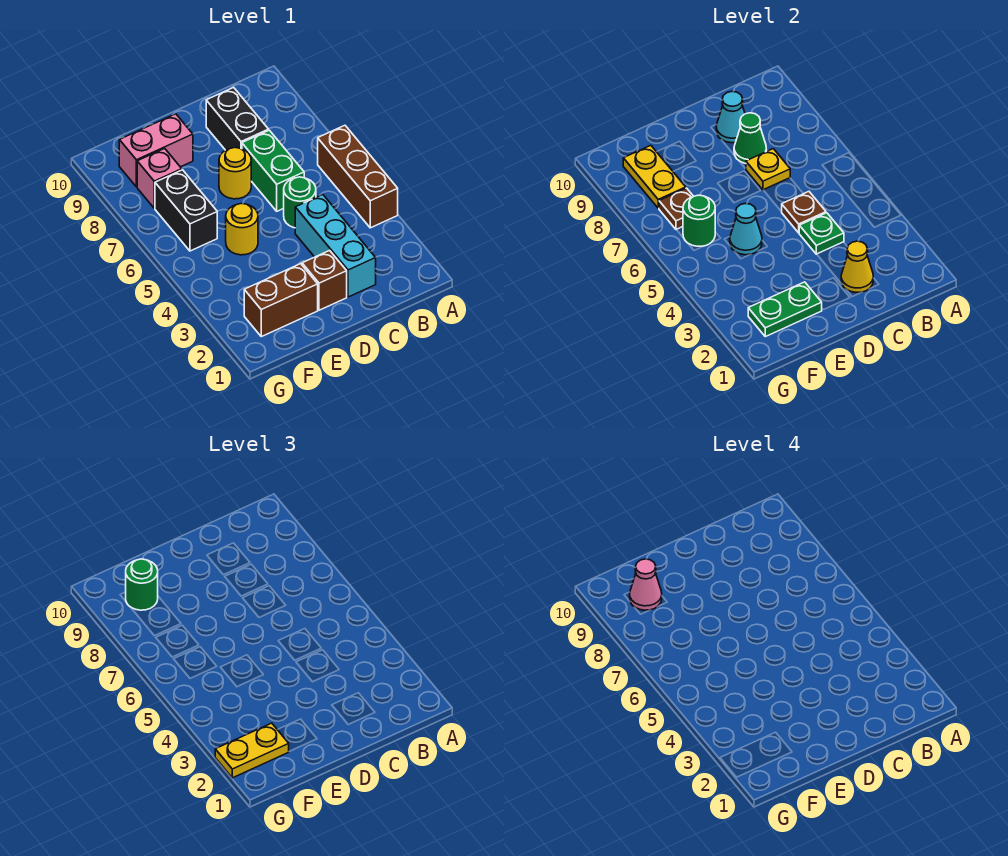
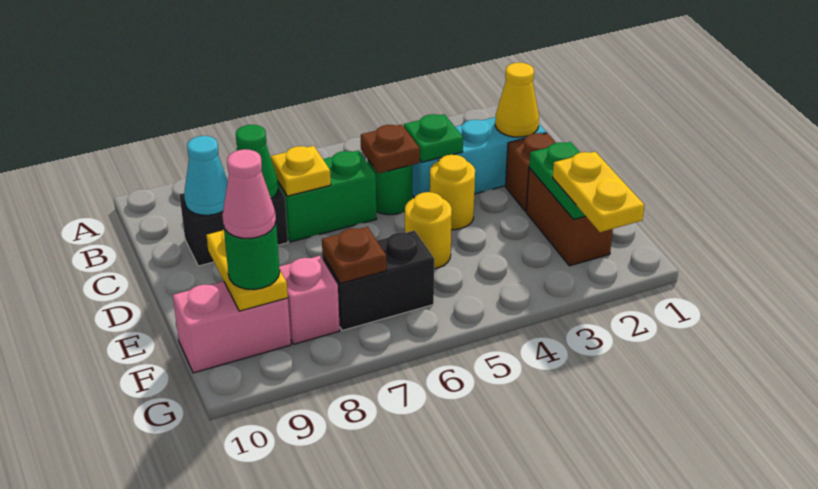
brown brick A4:A6 level 1 -> none
yellow round brick D7 level 1 -> yellow round brick D4 level 1
cyan cone E5 level 2 -> none
pink brick E9:F9 level 1 -> pink brick F9:F10 level 1
green round brick F6 level 2 -> none
yellow plate F8:F9 level 2 -> yellow plate E9:F9 level 2

